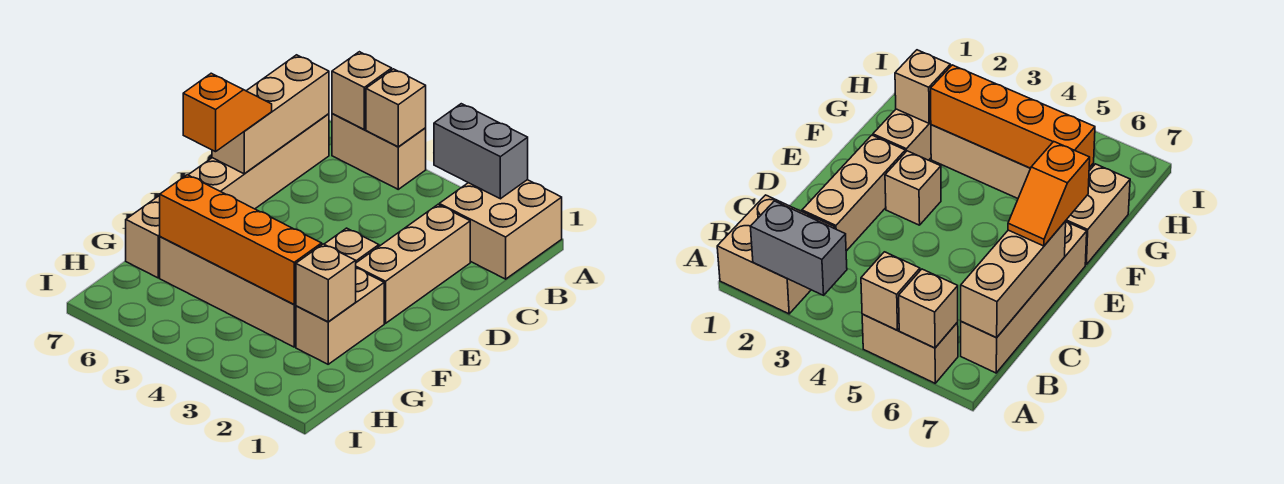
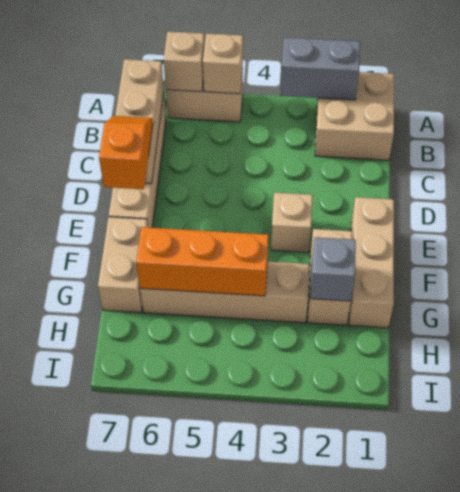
tan brick C2:E2 level 1 -> tan brick E1:G1 level 1
tan brick G2 level 2 -> grey brick G2 level 2
orange brick G3:G6 level 2 -> orange brick G4:G6 level 2

